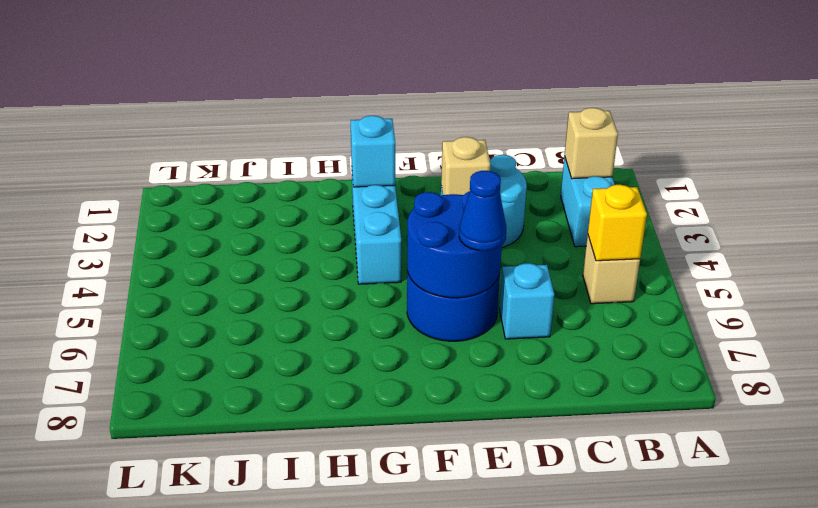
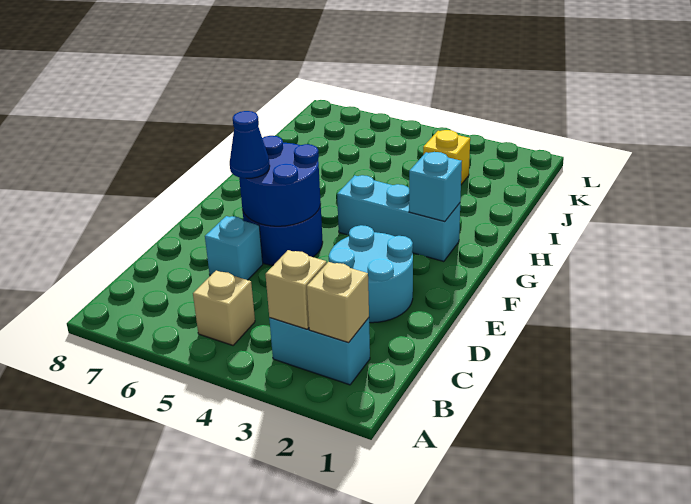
yellow brick B5 level 2 -> yellow brick J3 level 1
tan brick E3 level 2 -> tan brick B3 level 2

